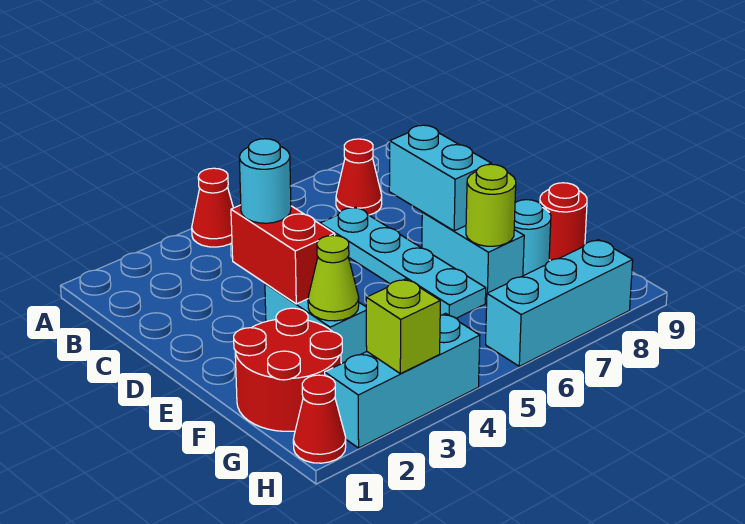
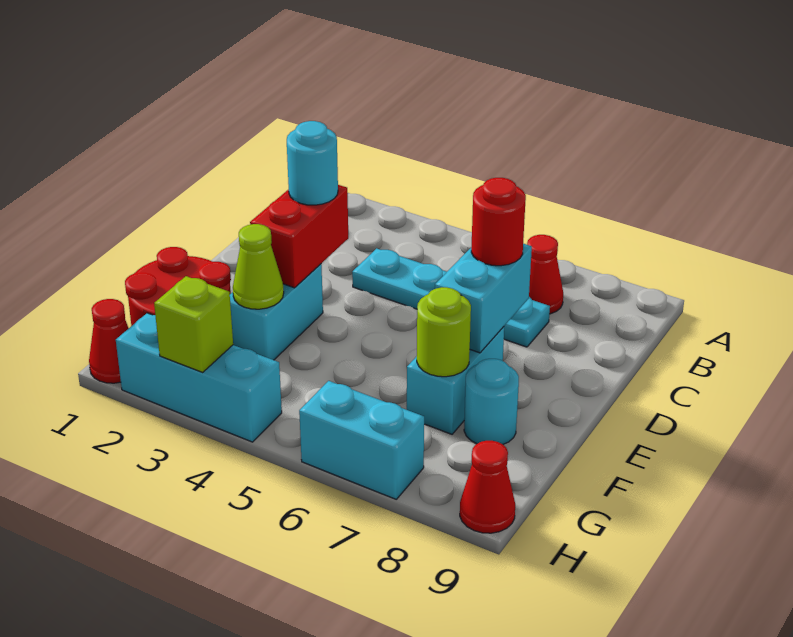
red cone A4 level 1 -> red cone H9 level 1
cyan plate C6:F6 level 1 -> cyan plate C4:C7 level 1
red round brick F9 level 1 -> red round brick D7 level 3
cyan brick H6:H8 level 1 -> cyan brick H6:H7 level 1

